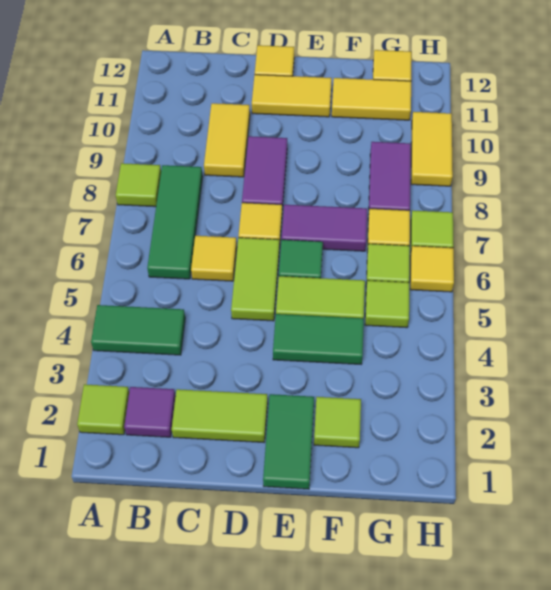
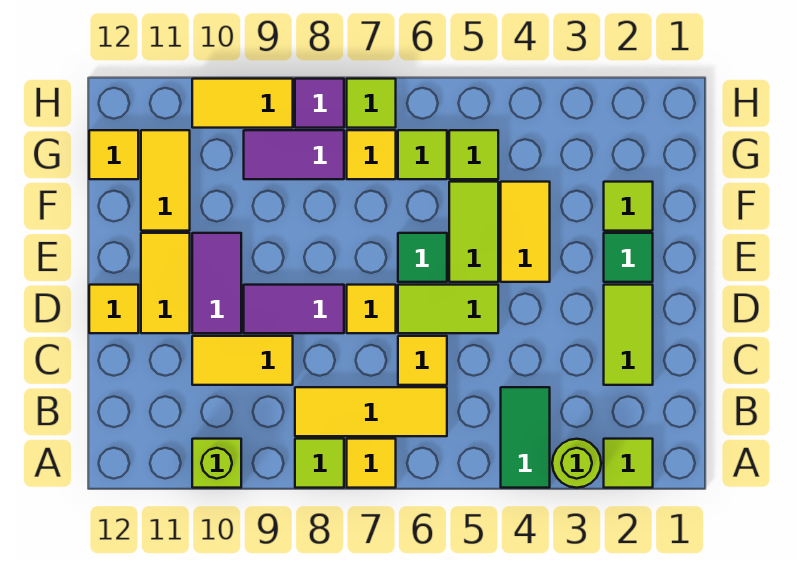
none -> lime round brick A3 level 1
none -> lime brick A10 level 1
purple tile B2 level 1 -> purple tile H8 level 1
green tile B6:B8 level 1 -> yellow tile B6:B8 level 1
green tile E1:E2 level 1 -> green tile E2 level 1
green tile E4:F4 level 1 -> yellow tile E4:F4 level 1
purple tile E7:F7 level 1 -> purple tile D10:E10 level 1
yellow tile H6 level 1 -> yellow tile A7 level 1

